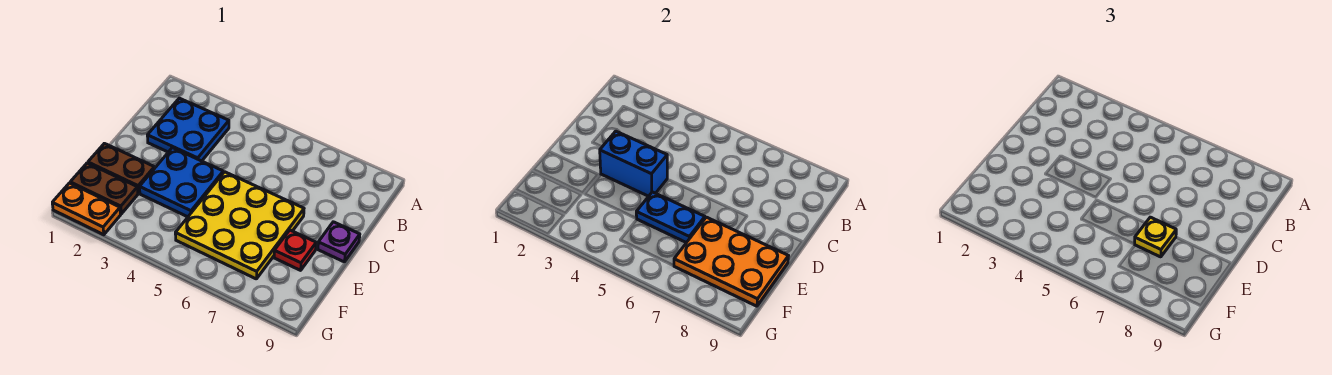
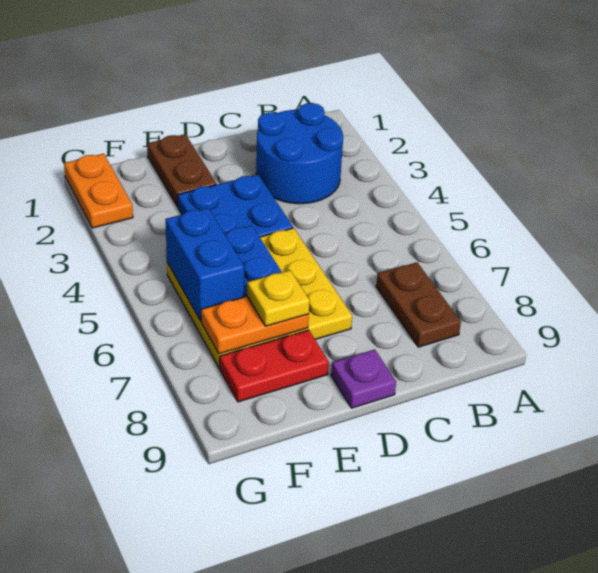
blue plate B2:C3 level 1 -> blue round brick B2:C3 level 1
blue brick D3:D4 level 2 -> blue brick F5:F6 level 2
orange plate E7:F9 level 2 -> orange plate E7:F7 level 2
red plate E8 level 1 -> red plate E8:F8 level 1
brown plate F1:F2 level 1 -> brown plate B7:B8 level 1

